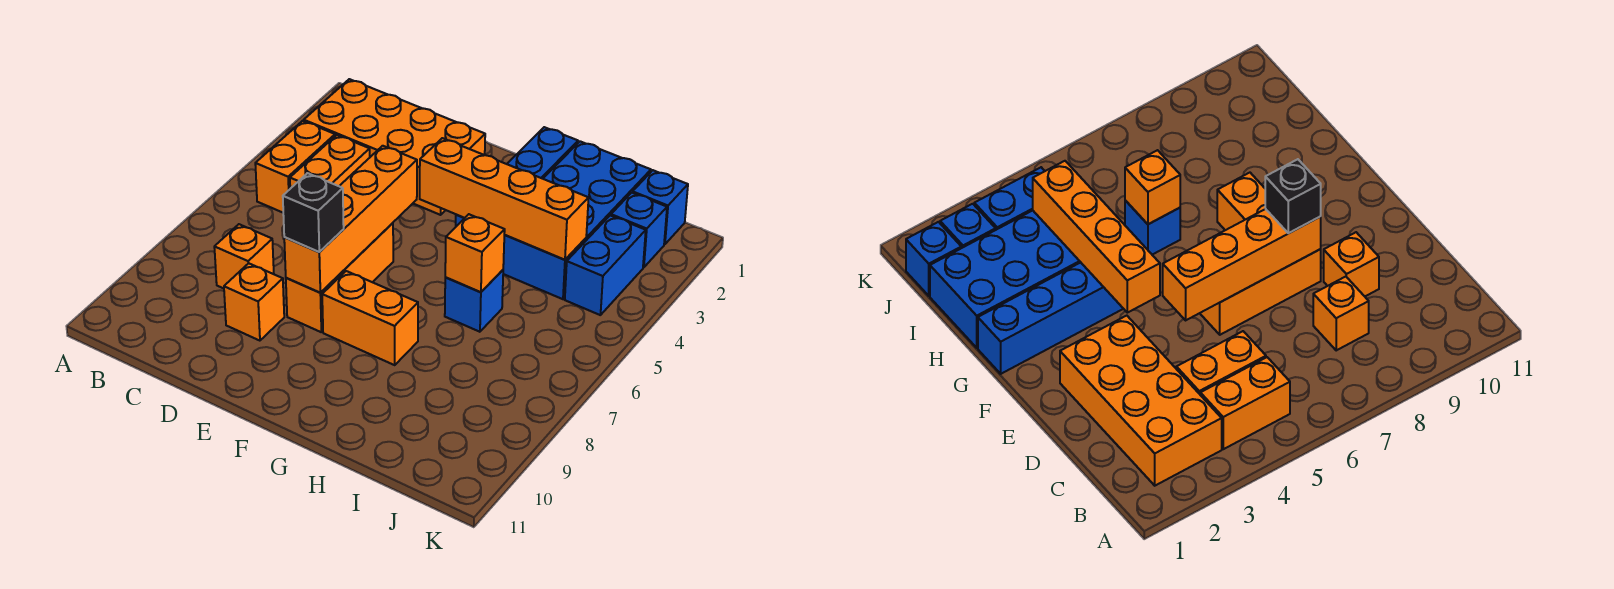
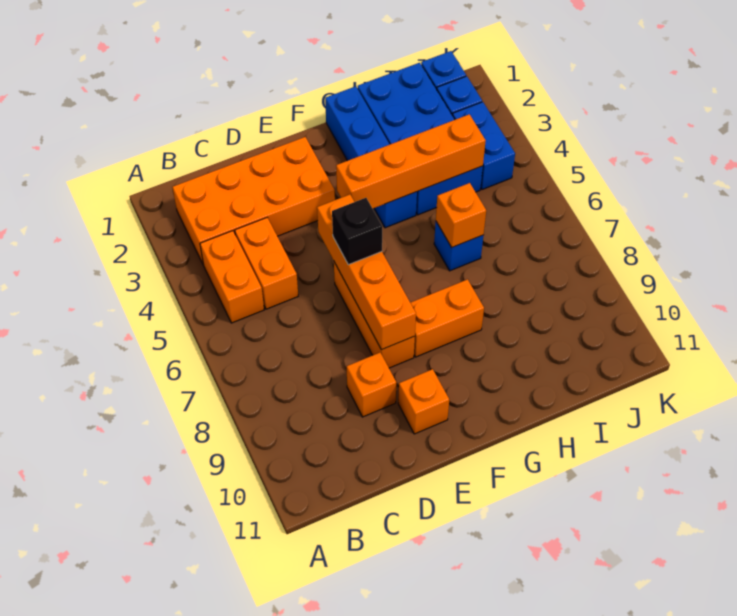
orange brick C8 level 1 -> orange brick E10 level 1
black brick E8 level 3 -> black brick E6 level 3

